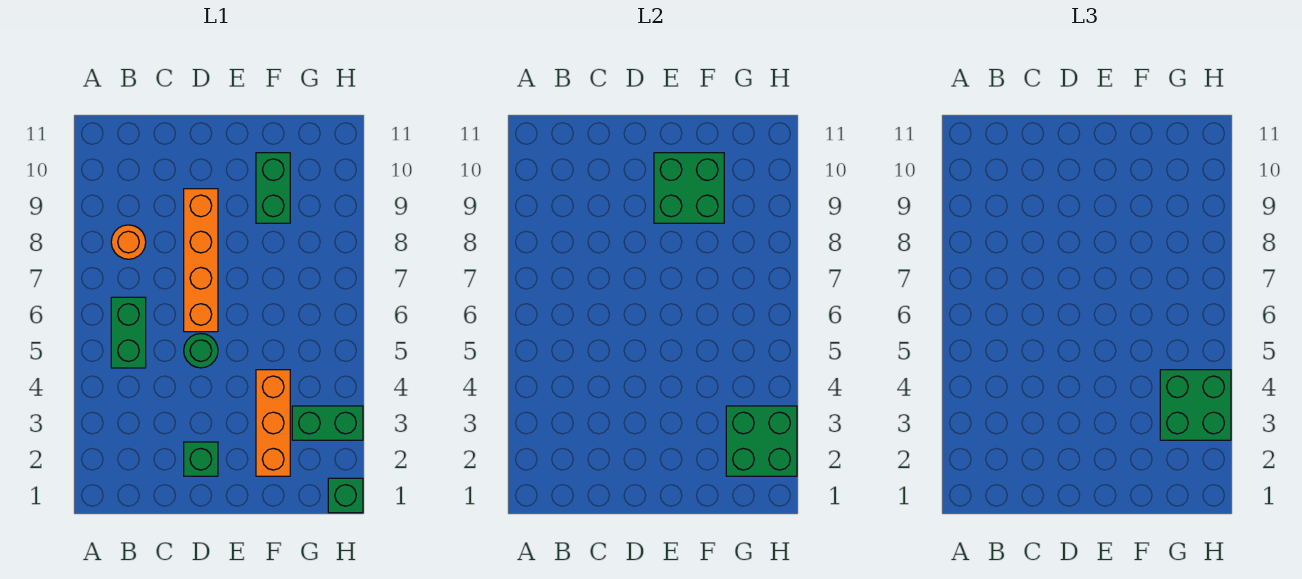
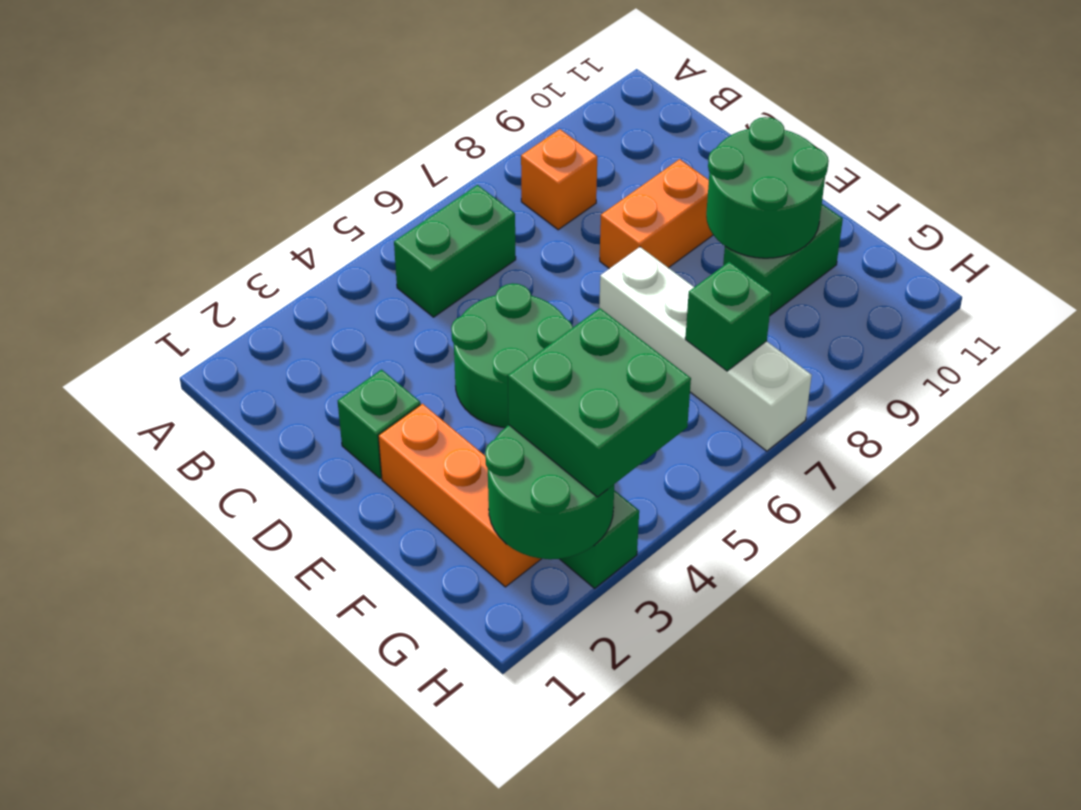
orange round brick B8 level 1 -> orange brick B8 level 1
green round brick D5 level 1 -> green round brick D4:E5 level 1
orange brick D6:D9 level 1 -> orange brick D8:D9 level 1
none -> white brick E7:H7 level 1
green brick E9:F10 level 2 -> green round brick E9:F10 level 2
orange brick F2:F4 level 1 -> orange brick E2:G2 level 1
green brick G2:H3 level 2 -> green round brick G2:H3 level 2
green brick H1 level 1 -> green brick G7 level 2

